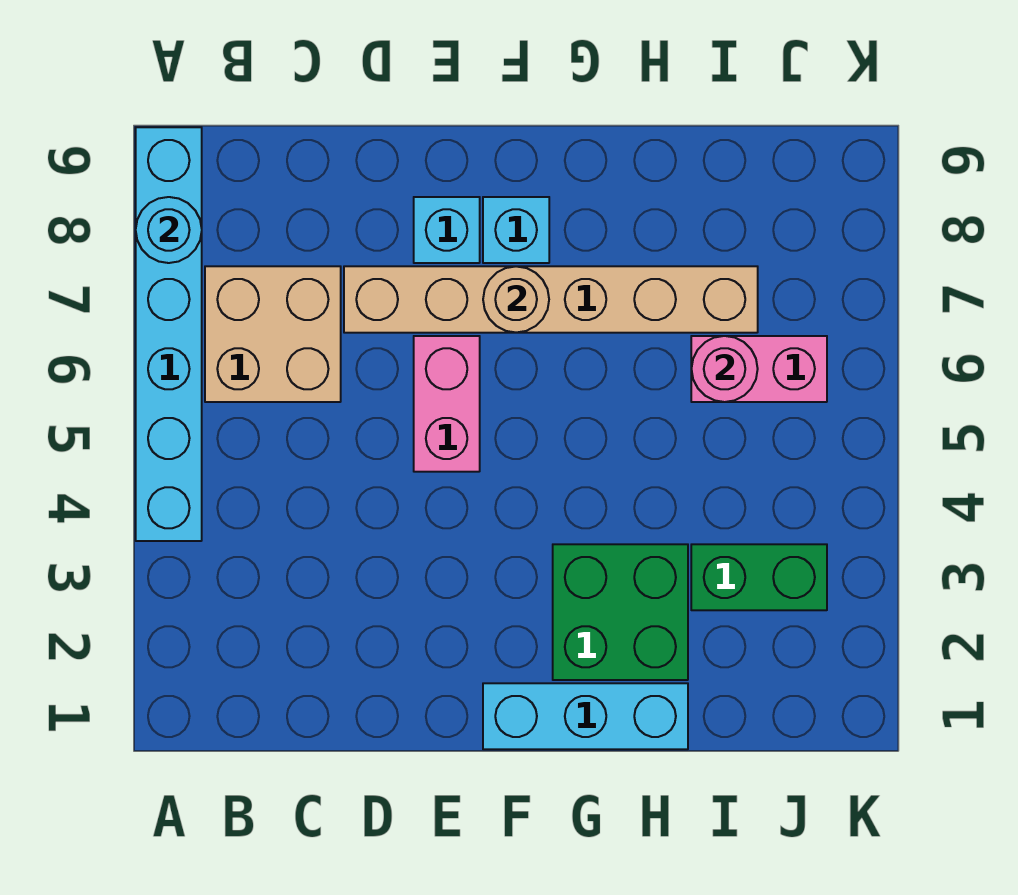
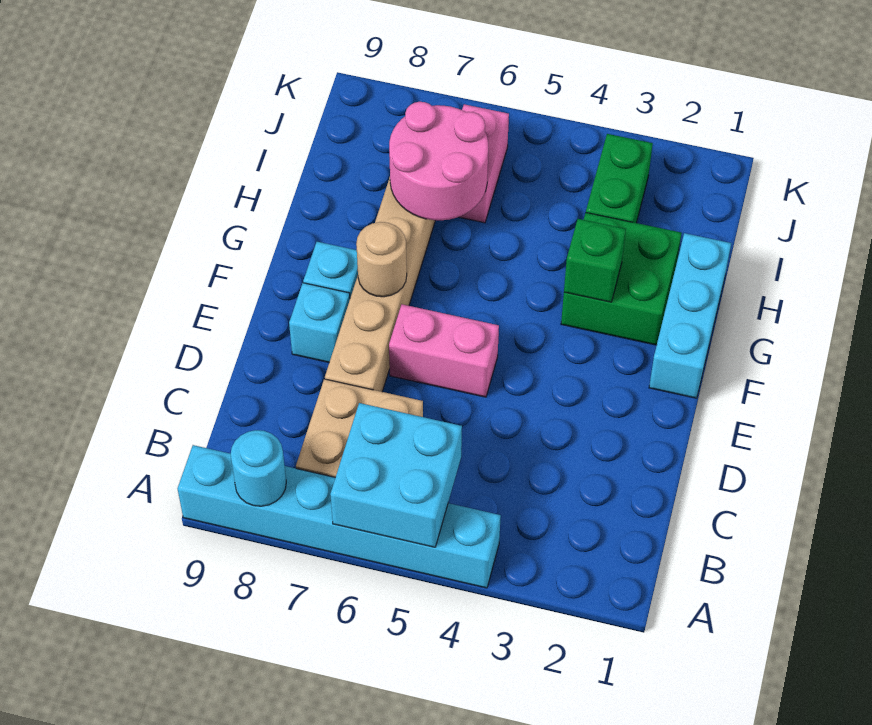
none -> cyan brick A5:B6 level 2
none -> green brick G3 level 2
pink round brick I6 level 2 -> pink round brick H6:I7 level 2

